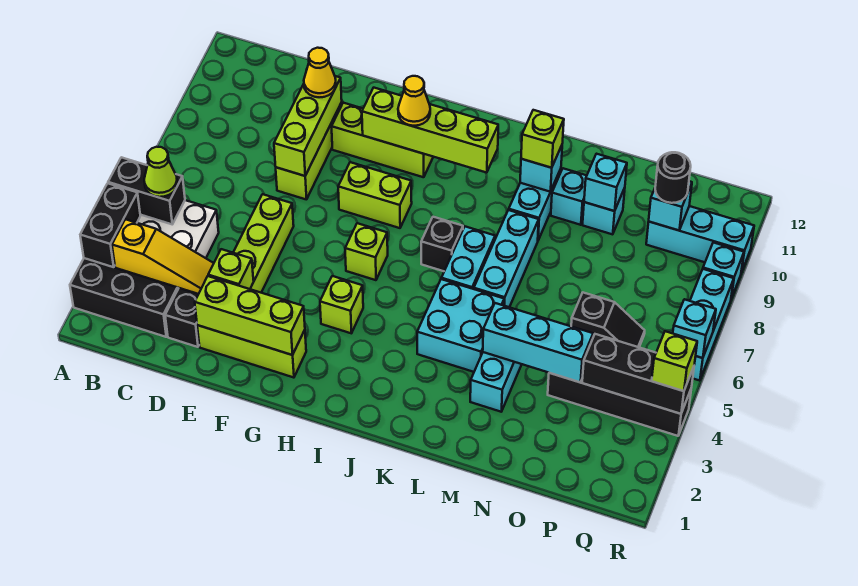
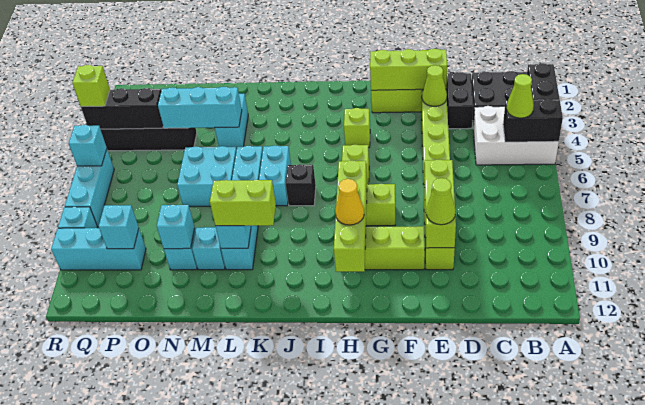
yellow slope B3:D3 level 2 top B -> none
lime brick E3 level 2 -> lime cone E3 level 2
yellow cone E10 level 3 -> lime cone E10 level 3
lime brick G10:J10 level 2 -> lime brick H8:H11 level 2
cyan brick K4:L5 level 1 -> cyan brick M6:N7 level 1
lime brick L10 level 3 -> lime brick K10:L10 level 3
black slope O6:P6 level 1 top O -> none
black round brick P10 level 3 -> none

